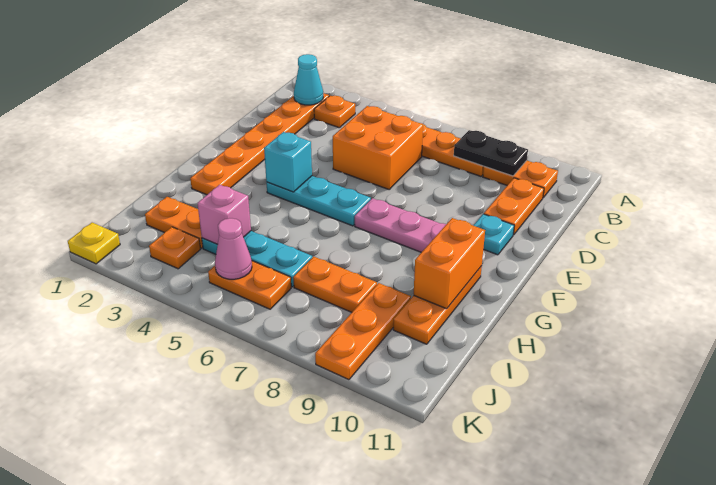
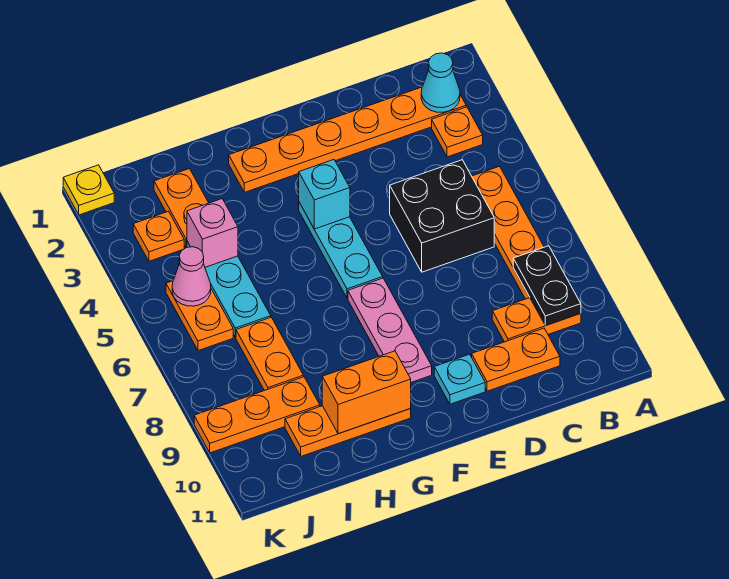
orange plate B9:B10 level 1 -> orange plate B9:C9 level 1
orange brick C5:D6 level 1 -> black brick C5:D6 level 1

